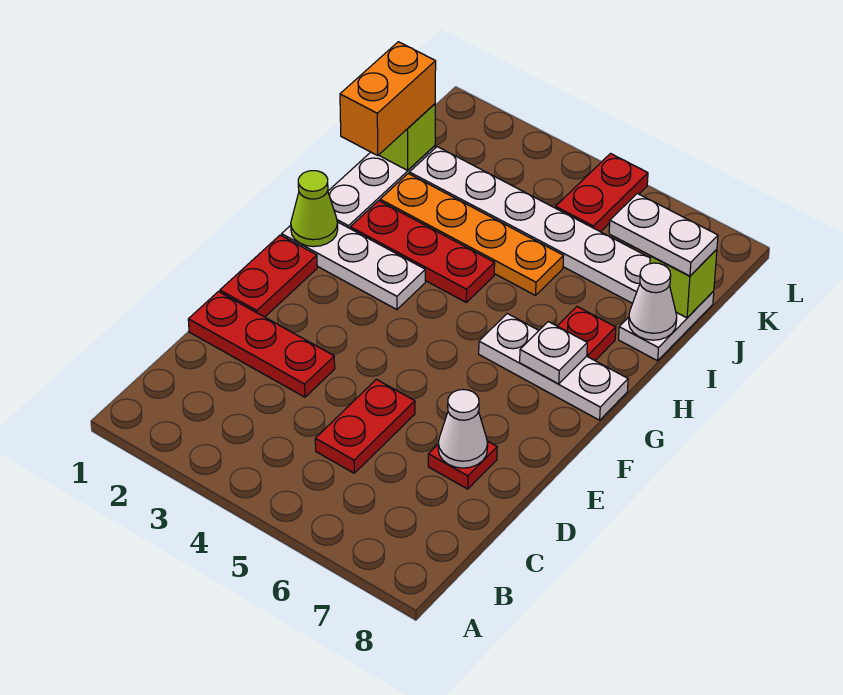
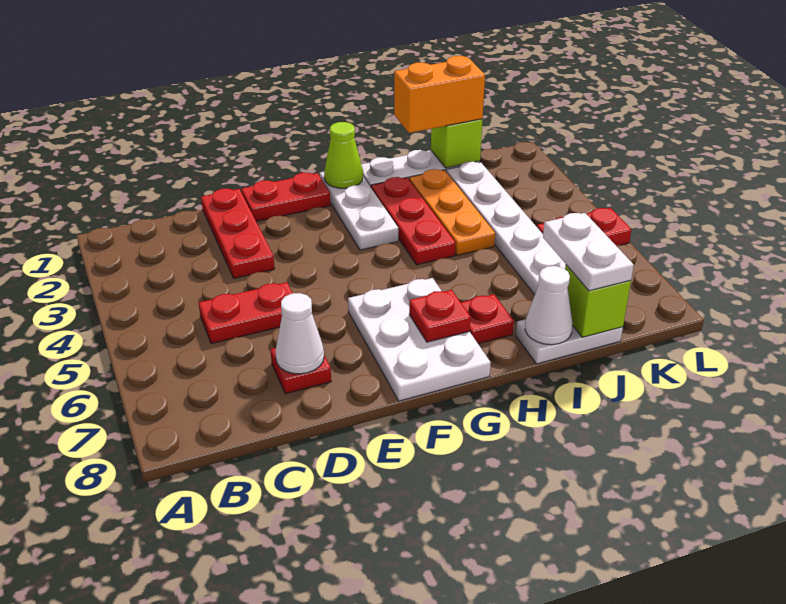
white plate G6:G8 level 1 -> white plate F6:G8 level 1
white plate G7 level 2 -> red plate G7 level 2
orange plate I2:I5 level 1 -> orange plate I2:I4 level 1

